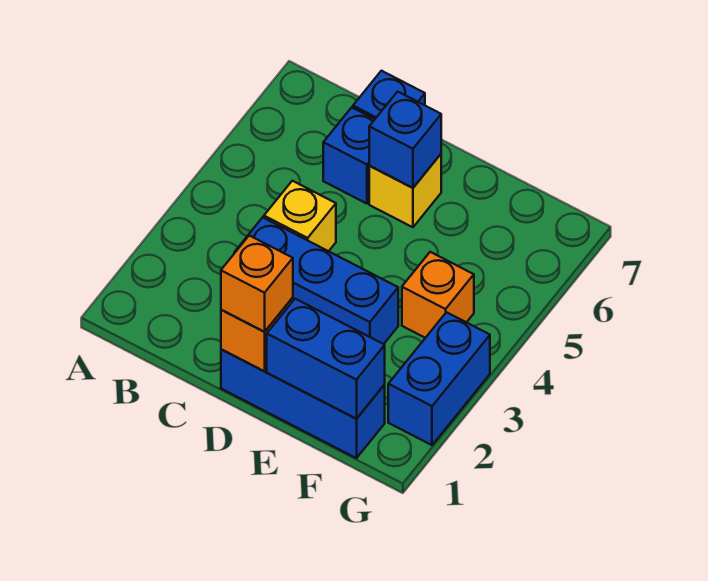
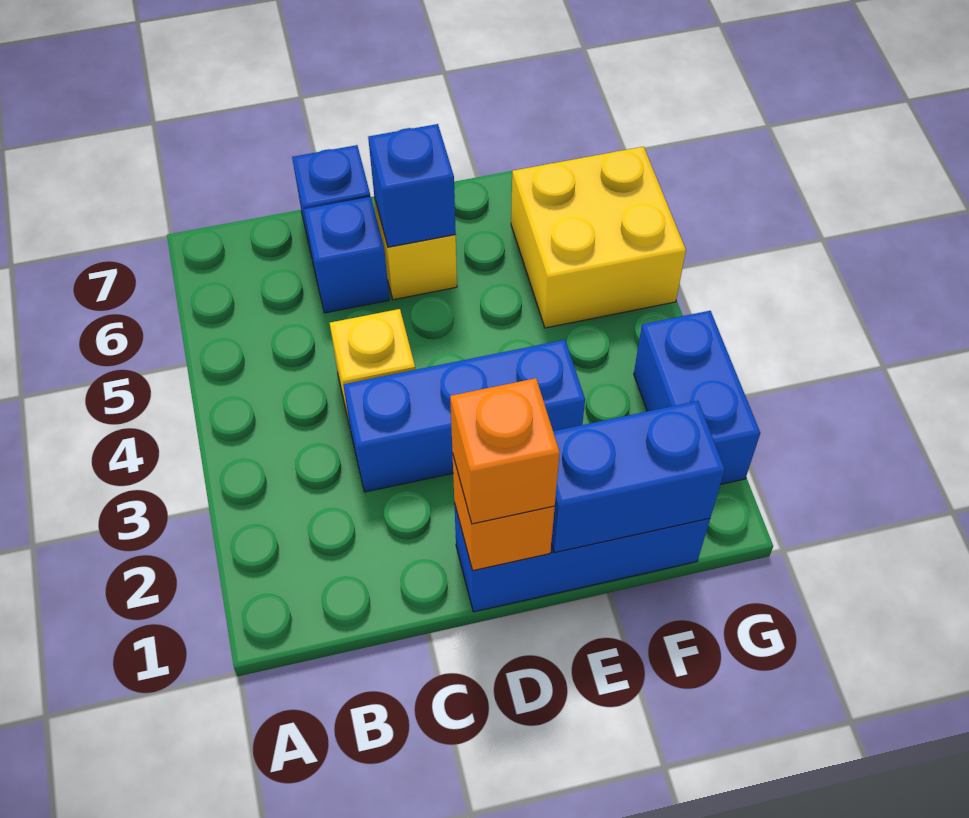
orange brick F4 level 1 -> none
none -> yellow brick F5:G6 level 1

